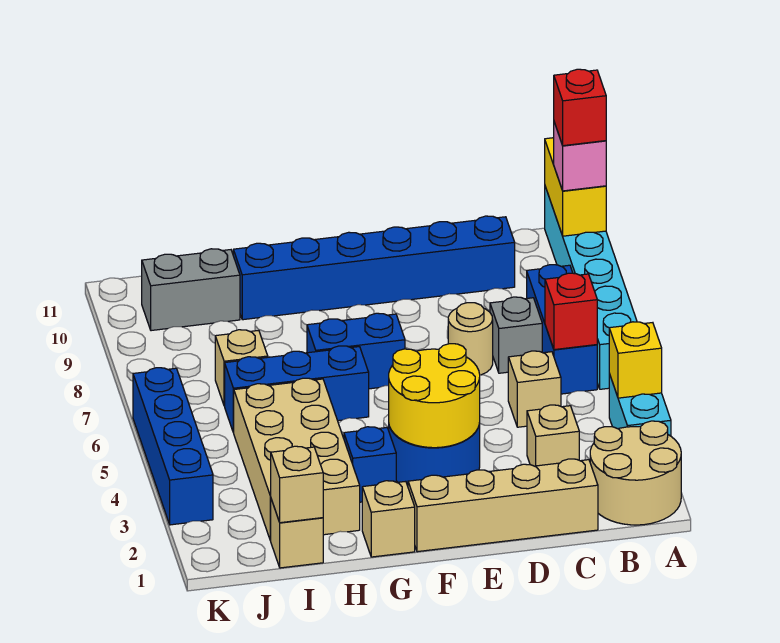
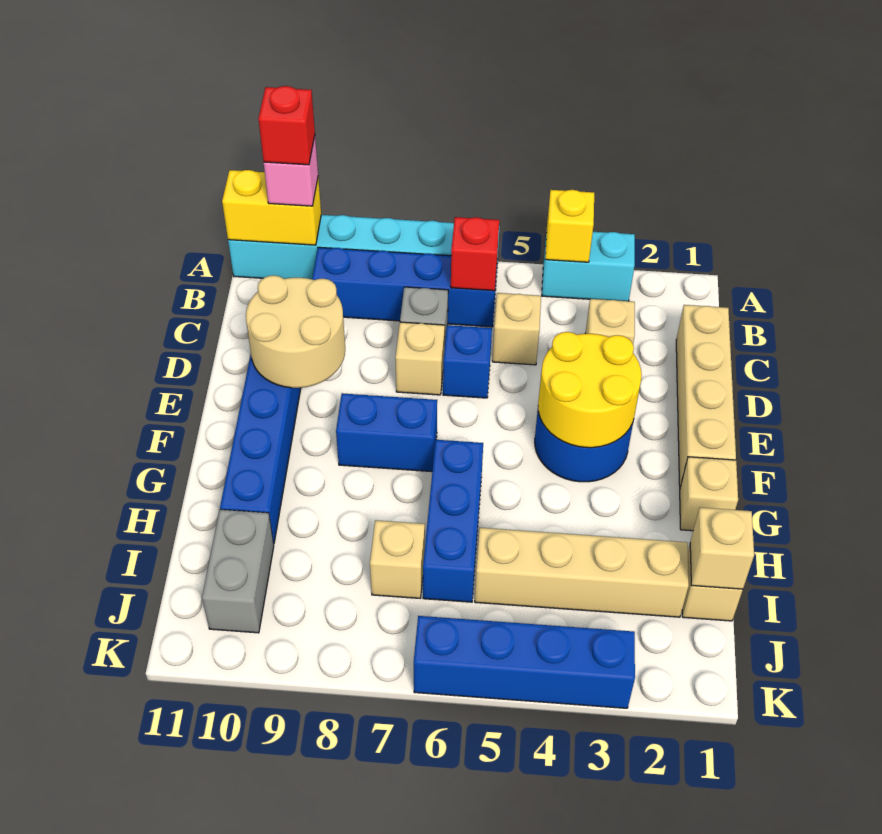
tan round brick A1:B2 level 1 -> tan round brick D9:E10 level 2
blue brick B6:B8 level 1 -> blue brick B6:B9 level 1
tan round brick D7 level 1 -> tan brick D7 level 1
blue brick F7:G7 level 1 -> blue brick F7:F8 level 1
blue brick G3 level 1 -> blue brick D6 level 1
tan brick H2:I5 level 1 -> tan brick I2:I5 level 1

